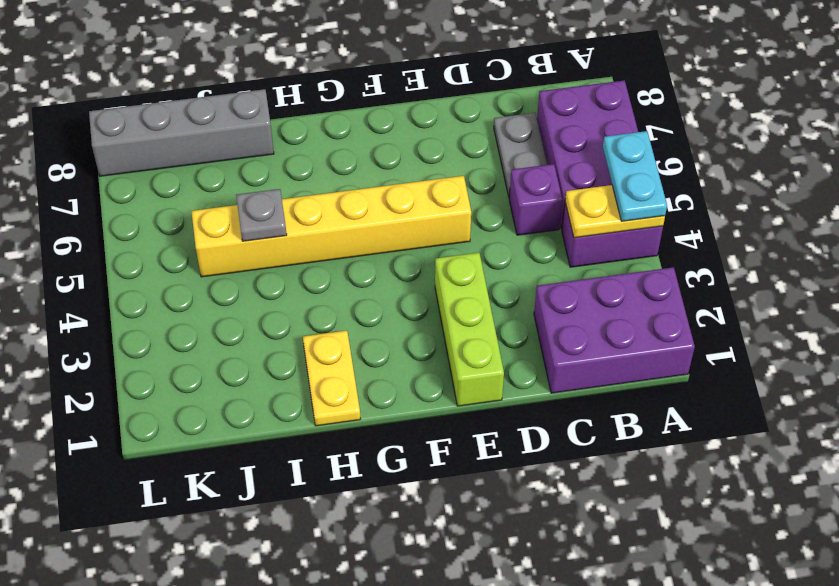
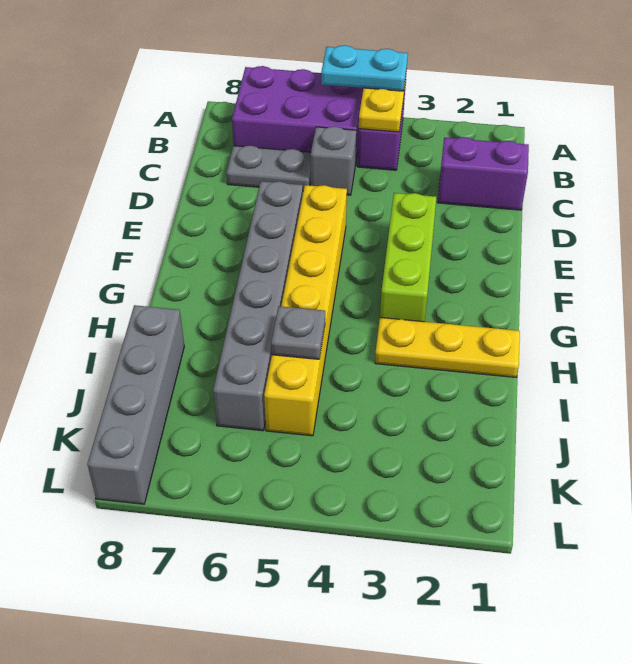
purple brick A1:C2 level 1 -> purple brick C1:C2 level 1
purple brick C5 level 1 -> grey brick C5 level 1
lime brick E1:E3 level 1 -> lime brick E3:G3 level 1
none -> grey brick E6:J6 level 1
yellow plate H1:H2 level 1 -> yellow plate H1:H3 level 1

